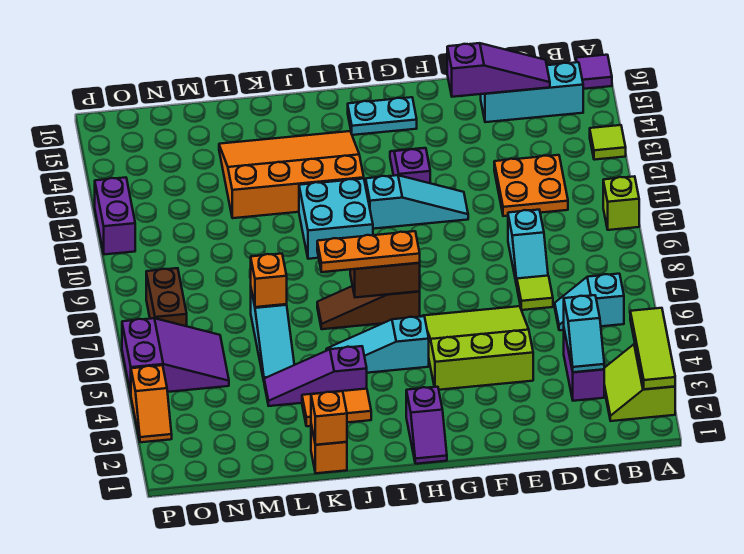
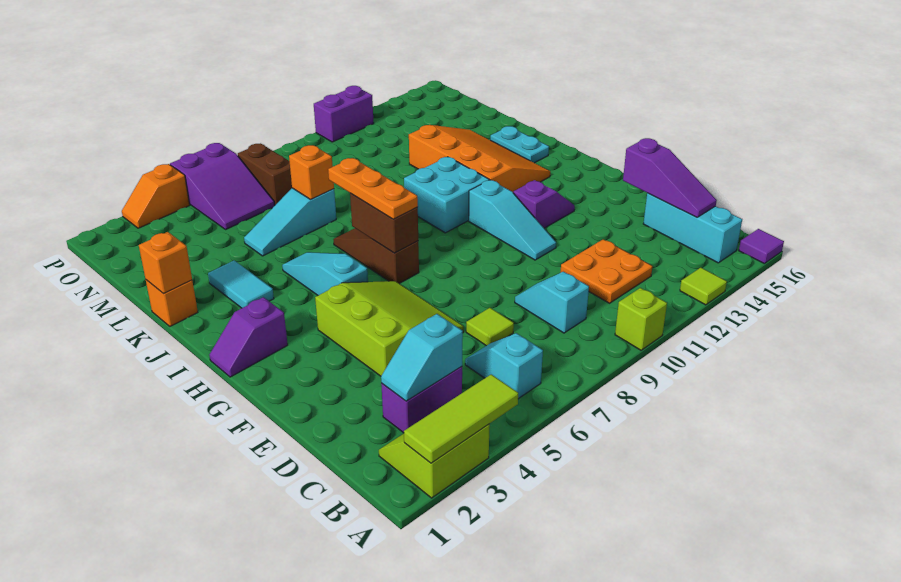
cyan slope D8:D9 level 1 top 9 -> cyan slope C9:D9 level 1 top C
cyan plate G15:H15 level 1 -> cyan plate J15:K15 level 1
orange tile J3:K3 level 1 -> cyan tile J3:K3 level 1
purple slope J4:L4 level 1 top J -> none
brown brick O7:O8 level 1 -> brown brick N7:O7 level 1

